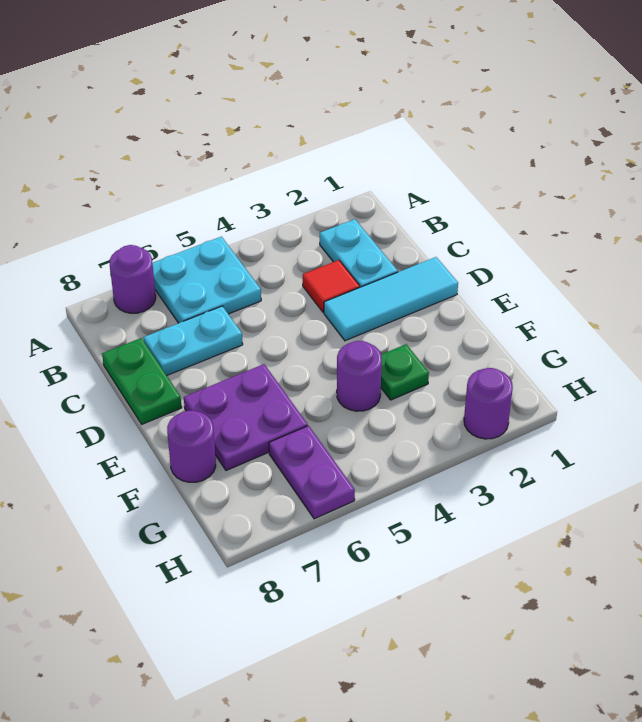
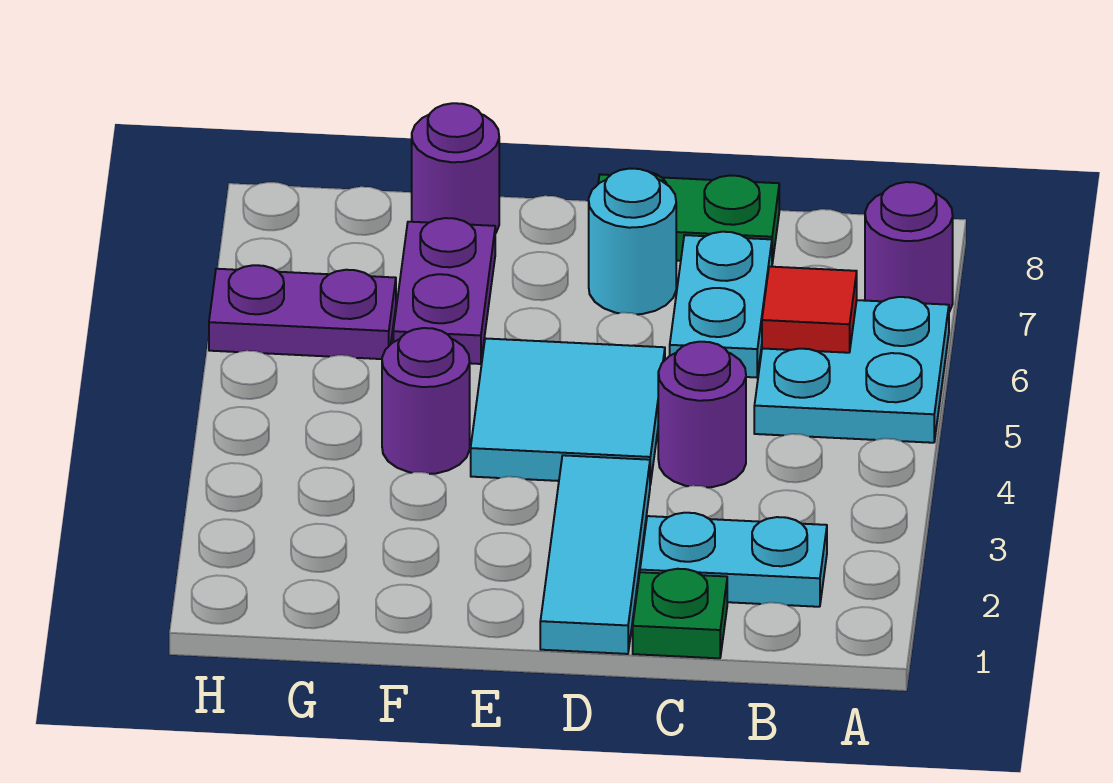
red tile C3 level 1 -> red tile B6 level 2
none -> cyan tile D4:E5 level 1
none -> cyan round brick D7 level 1
purple plate E6:F7 level 1 -> purple plate F6:F7 level 1
green plate F3 level 1 -> green plate C1 level 1
purple round brick H2 level 1 -> purple round brick C4 level 1

